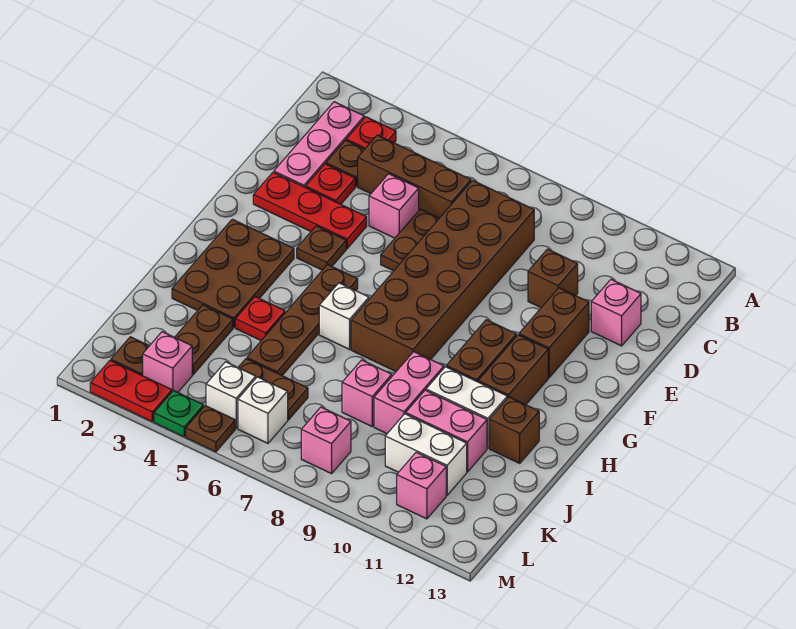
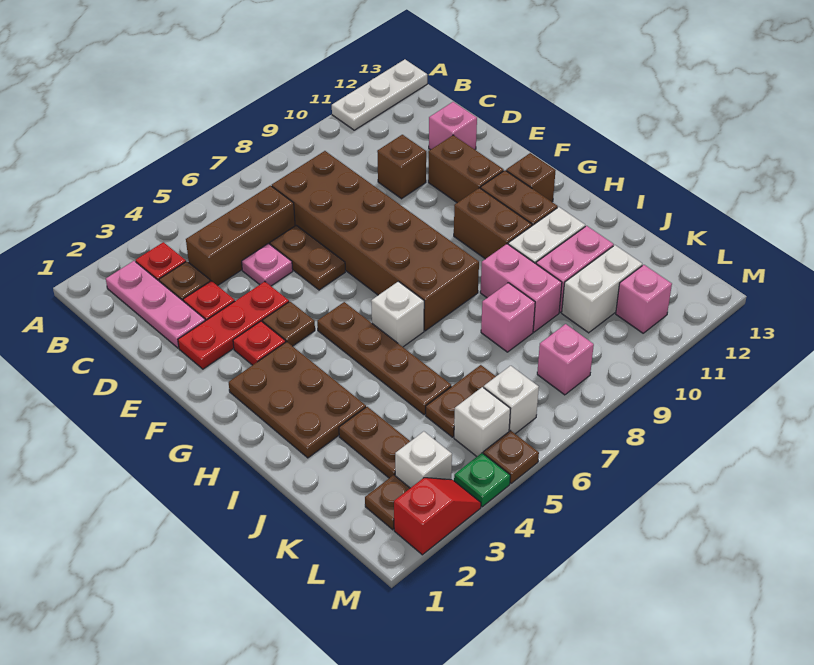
none -> white plate A11:A13 level 1
pink brick D5 level 1 -> pink plate D5 level 1
red plate I4 level 1 -> red plate F3 level 1
brown brick I12 level 1 -> brown brick G12 level 1
pink brick L3 level 1 -> white brick L3 level 1
red plate M2:M3 level 1 -> red slope M2:M3 level 1 top 2

